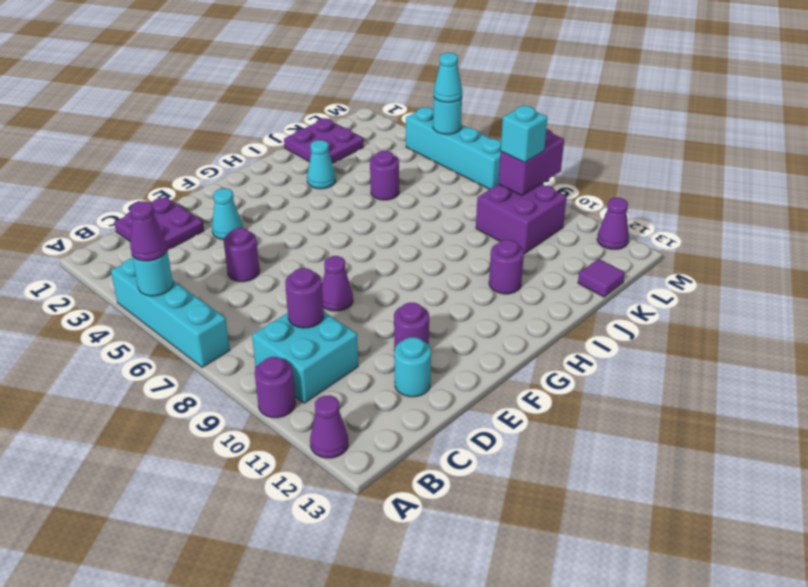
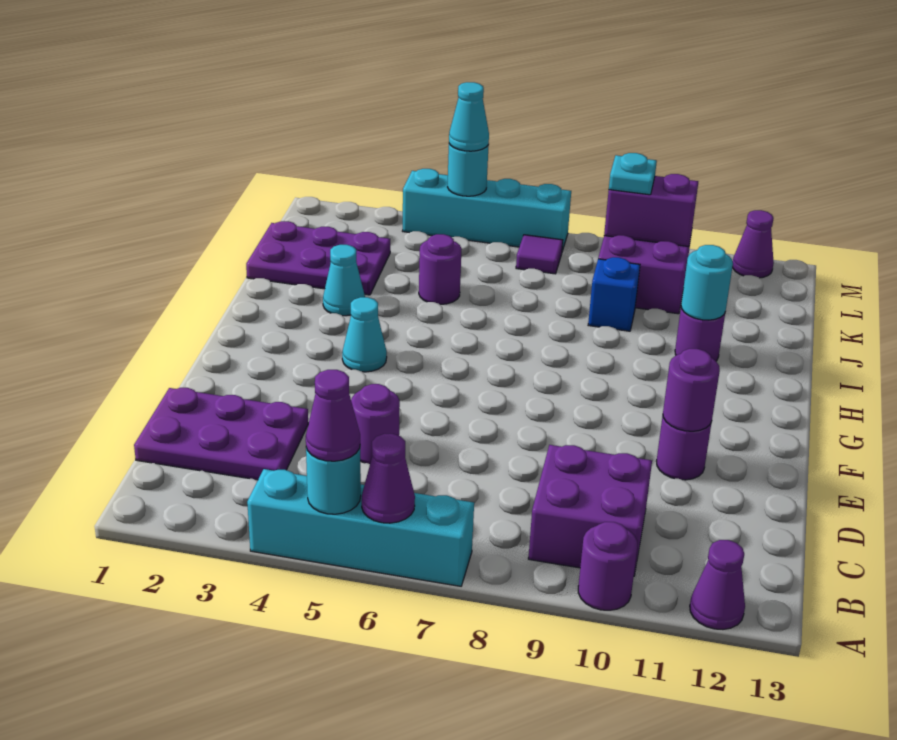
cyan brick B9:C10 level 1 -> purple brick B9:C10 level 1
purple plate C1:D2 level 1 -> purple plate C1:D3 level 1
purple round brick C9 level 2 -> purple round brick E11 level 2
cyan round brick D12 level 1 -> cyan round brick I11 level 2
cyan cone E3 level 1 -> cyan cone G4 level 1
purple cone E8 level 1 -> purple cone A6 level 2
purple plate J1:K2 level 1 -> purple plate J1:K3 level 1
none -> blue brick J9 level 1
purple tile K13 level 1 -> purple tile L7 level 1
purple brick L9:M9 level 2 -> purple brick L9:L10 level 2
cyan brick L9 level 3 -> cyan plate L9 level 3

